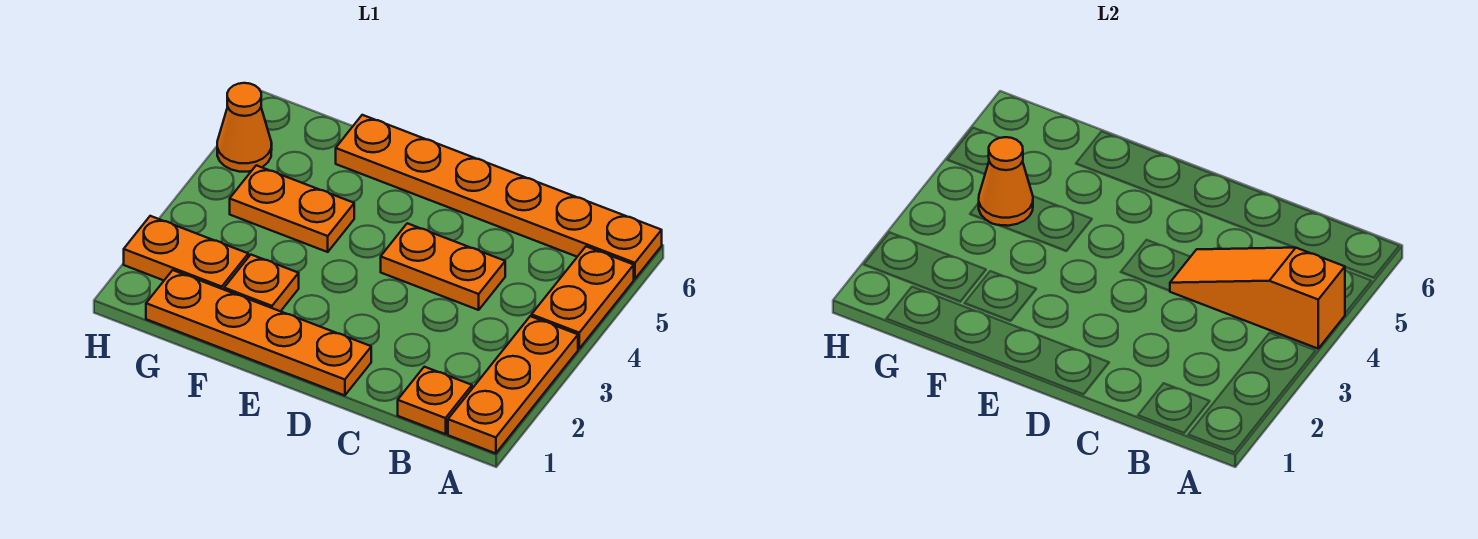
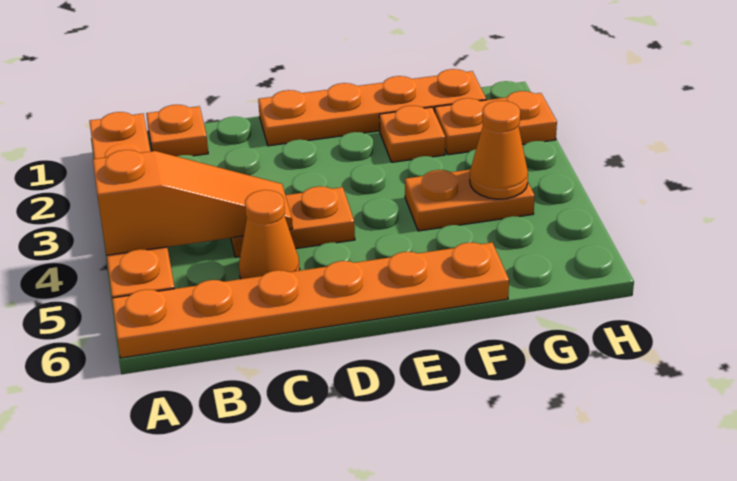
orange cone H5 level 1 -> orange cone C5 level 1

